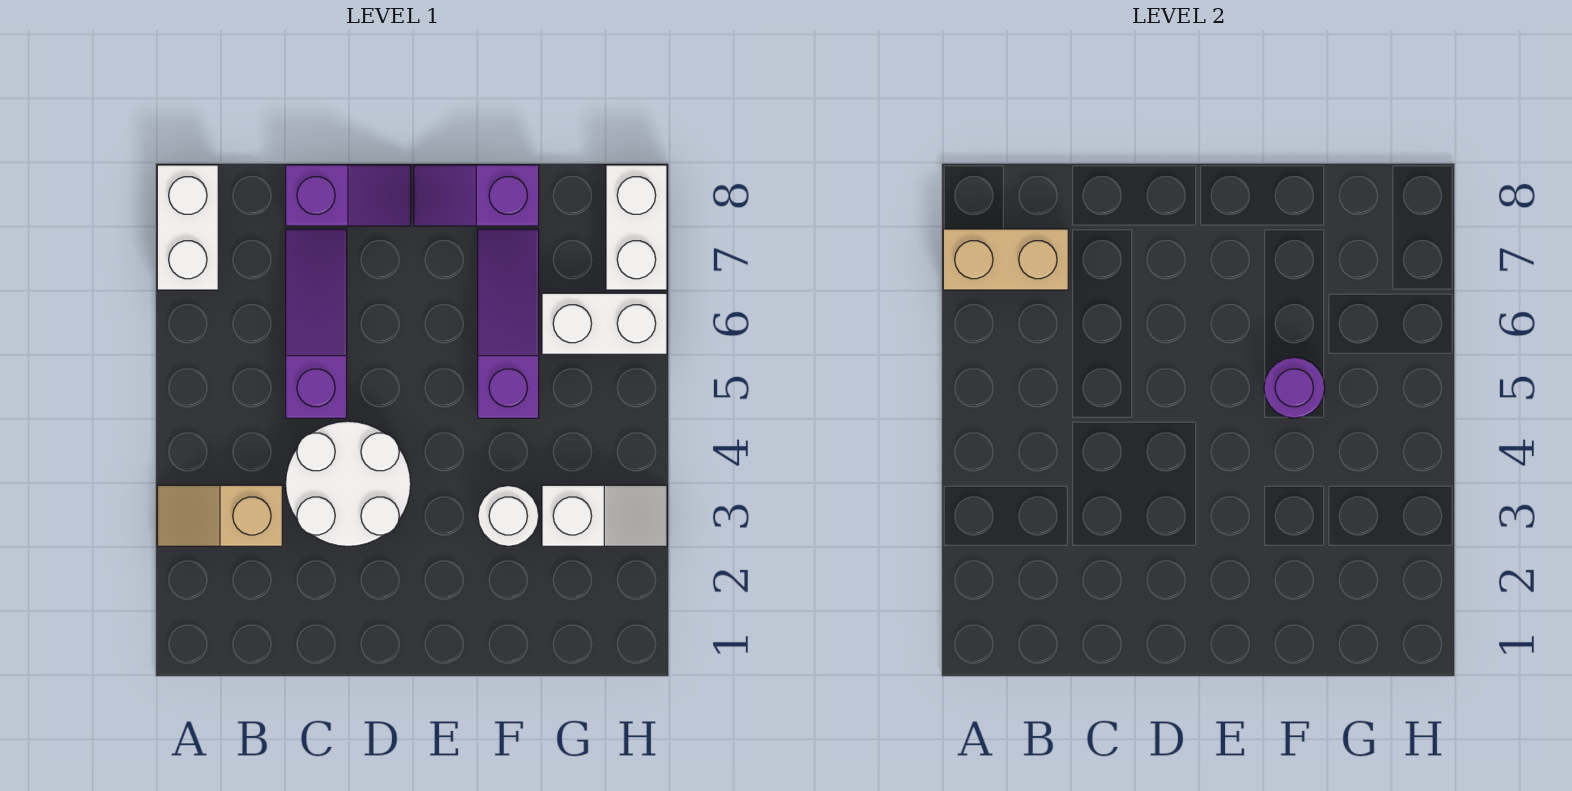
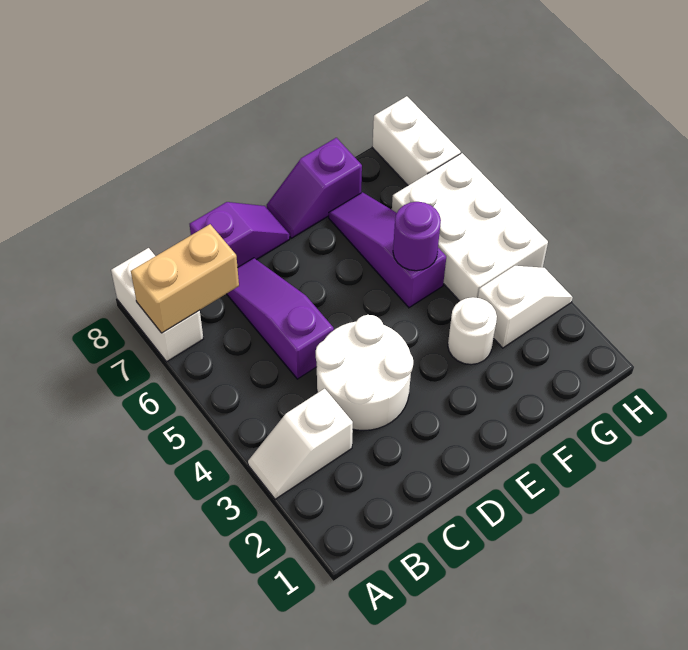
tan slope A3:B3 level 1 top B -> white slope A3:B3 level 1 top B
white brick G6:H6 level 1 -> white brick G4:H6 level 1

